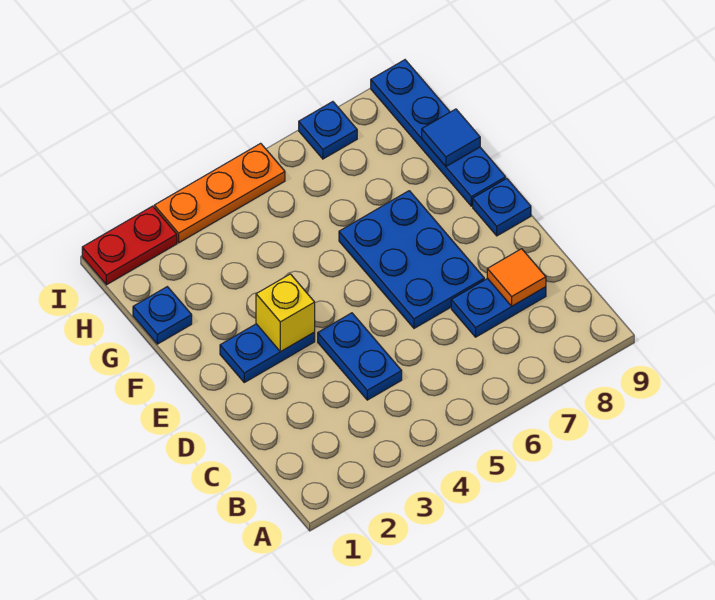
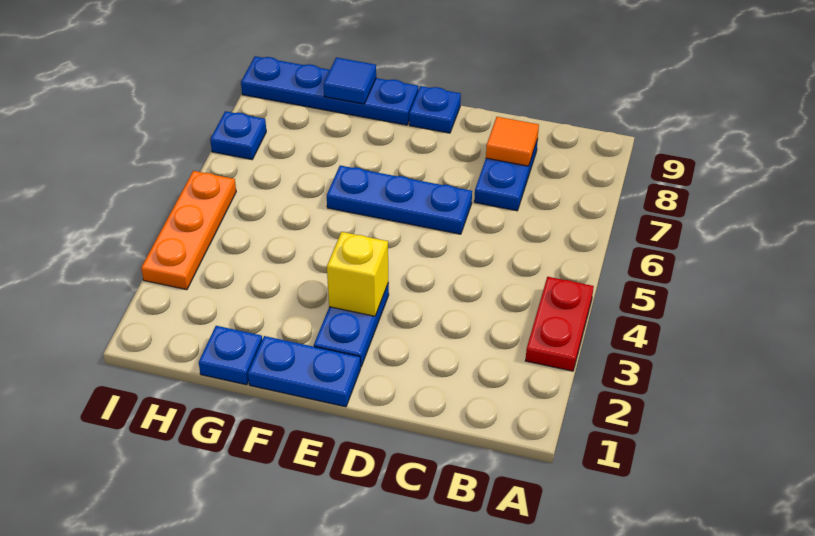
blue plate C4:D4 level 1 -> blue plate E1:F1 level 1
blue plate D6:F7 level 1 -> blue plate D6:F6 level 1
red plate I1:I2 level 1 -> red plate A3:A4 level 1

